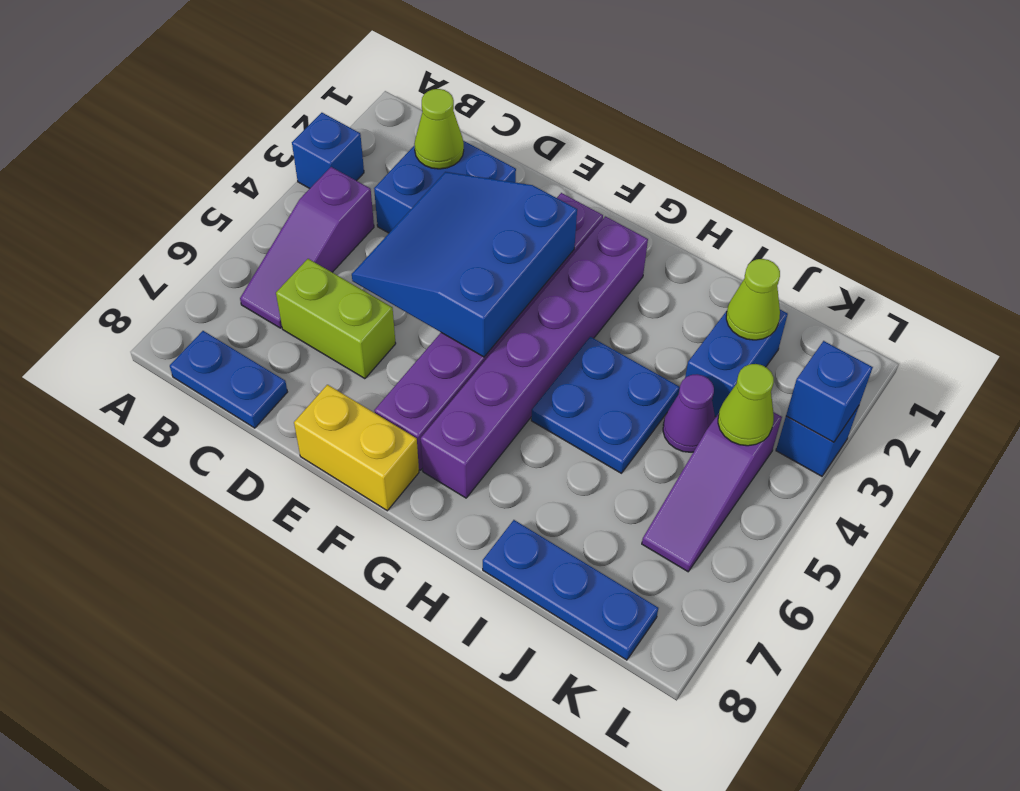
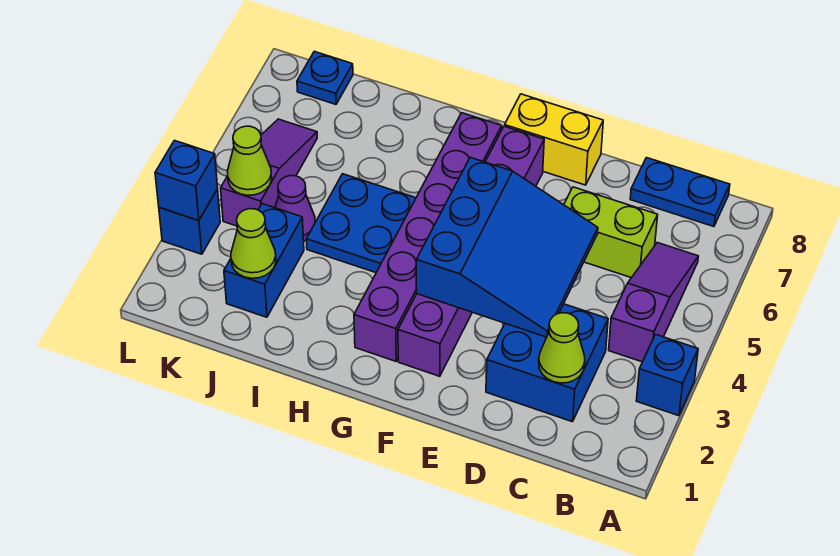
blue plate I8:K8 level 1 -> blue plate K8 level 1

